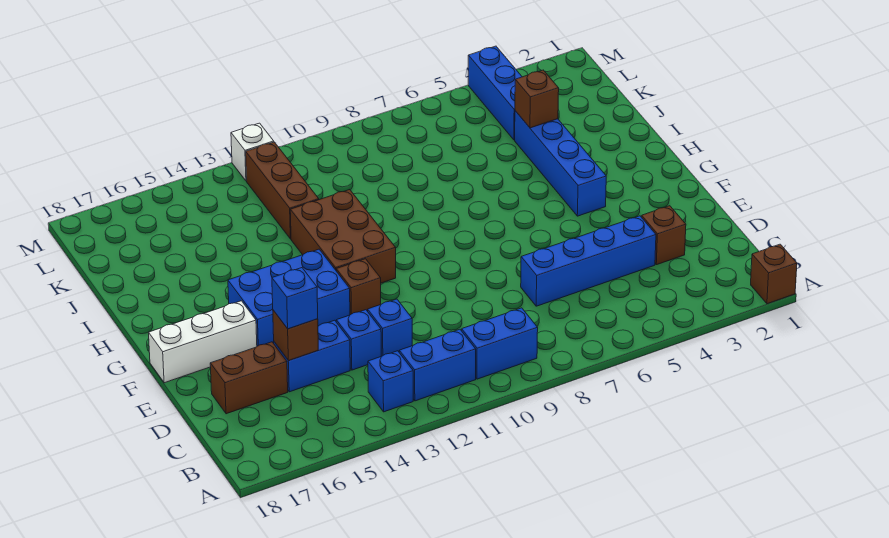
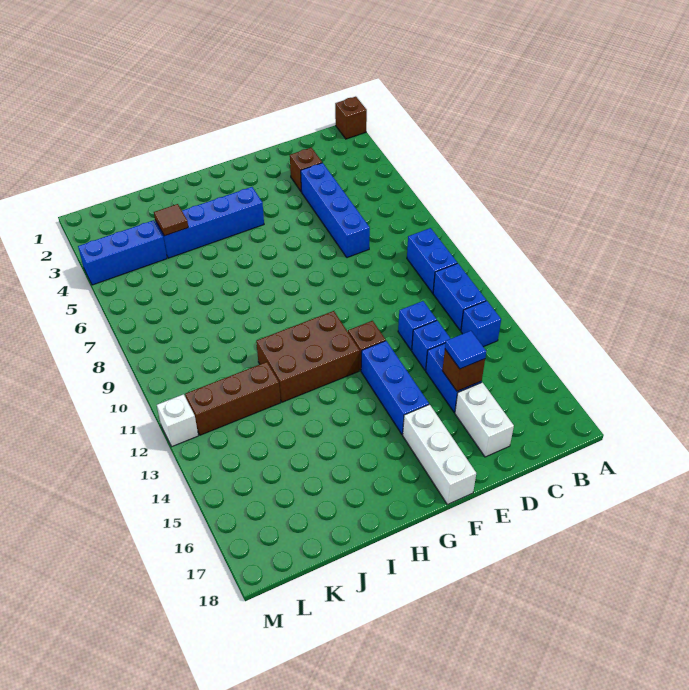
blue brick D15 level 3 -> blue tile D15 level 3
brown brick D16:D17 level 1 -> white brick D16:D17 level 1
blue brick F13:G15 level 1 -> blue brick F13:F15 level 1
brown brick J4 level 2 -> brown tile J4 level 2

